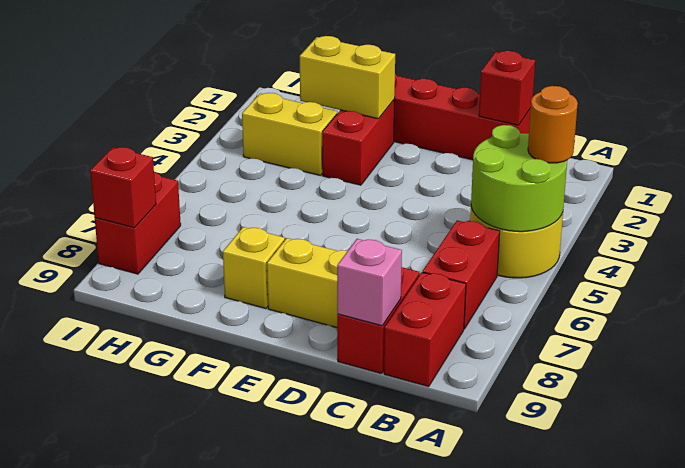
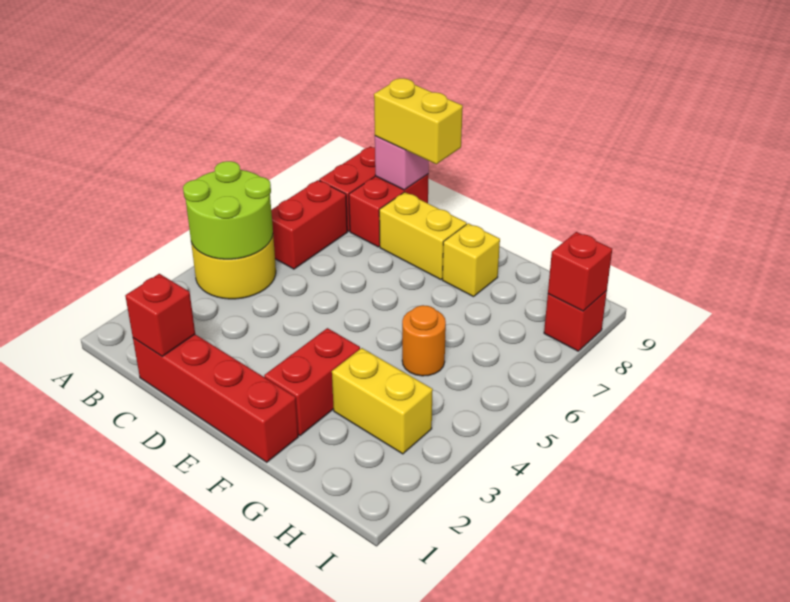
orange round brick A4 level 3 -> orange round brick G5 level 1
yellow brick F2:G2 level 2 -> yellow brick C9:D9 level 3
red brick I7:I8 level 1 -> red brick I8 level 1

